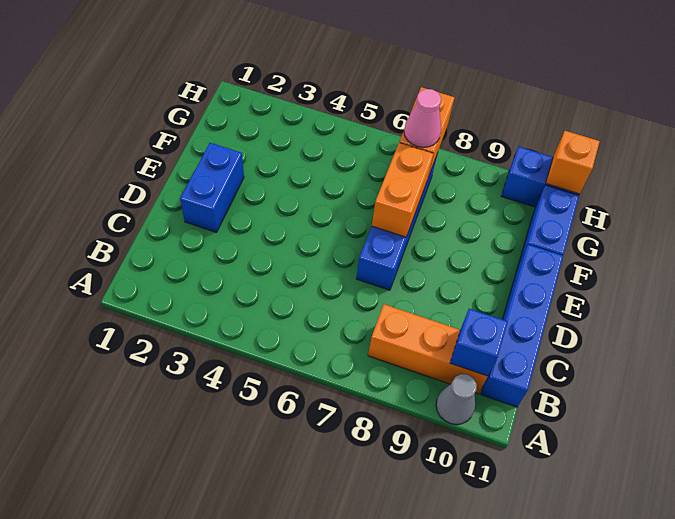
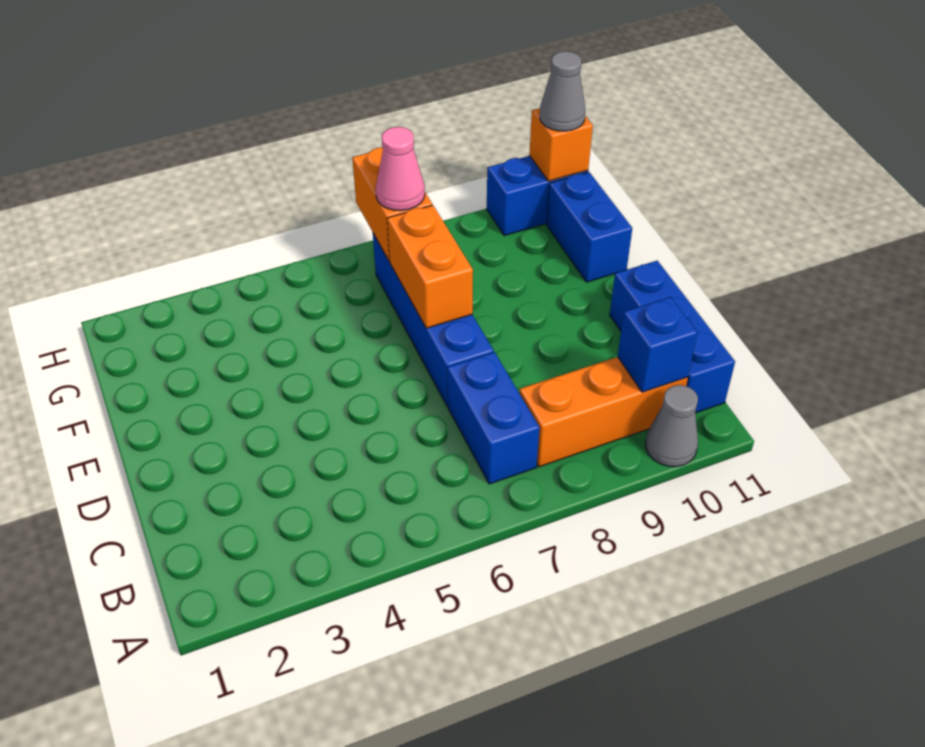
blue brick B11:E11 level 1 -> blue brick B11:D11 level 1
blue brick D2:E2 level 1 -> blue brick B7:C7 level 1
none -> grey cone H11 level 3

